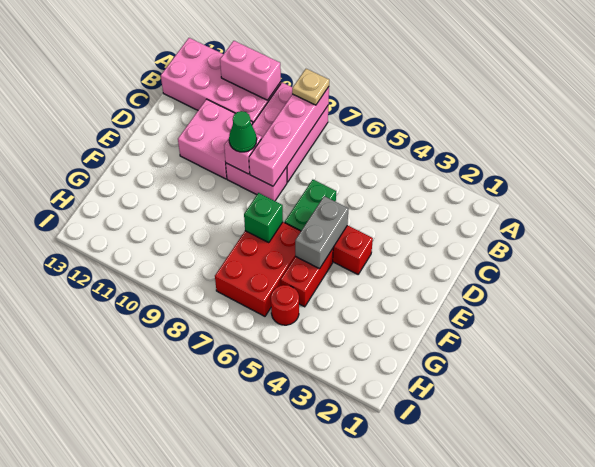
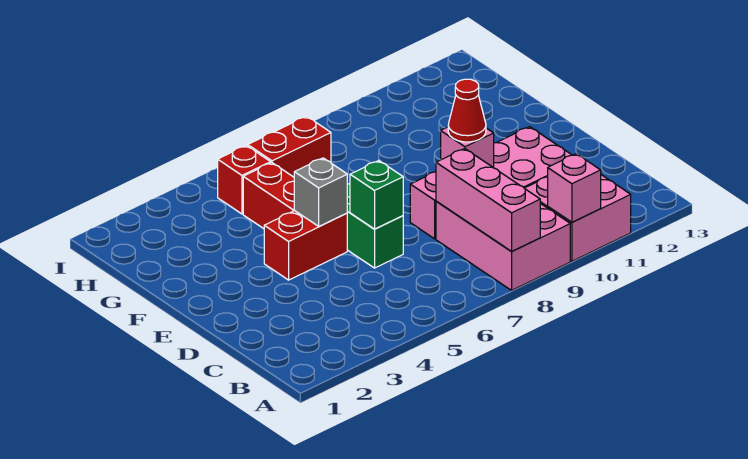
pink brick A8:D8 level 2 -> pink brick A8:C8 level 2
tan plate A8 level 3 -> none
pink brick A10:B13 level 1 -> pink brick A10:B11 level 1
pink brick A10:A11 level 2 -> pink brick A10 level 2
green cone D9 level 3 -> red cone D9 level 3
grey brick E5:F5 level 2 -> grey brick E5 level 2
red brick F6:H7 level 1 -> red brick H6:H7 level 1
green brick F7 level 2 -> green brick D6 level 2
red round brick H5 level 1 -> red brick H5 level 1

